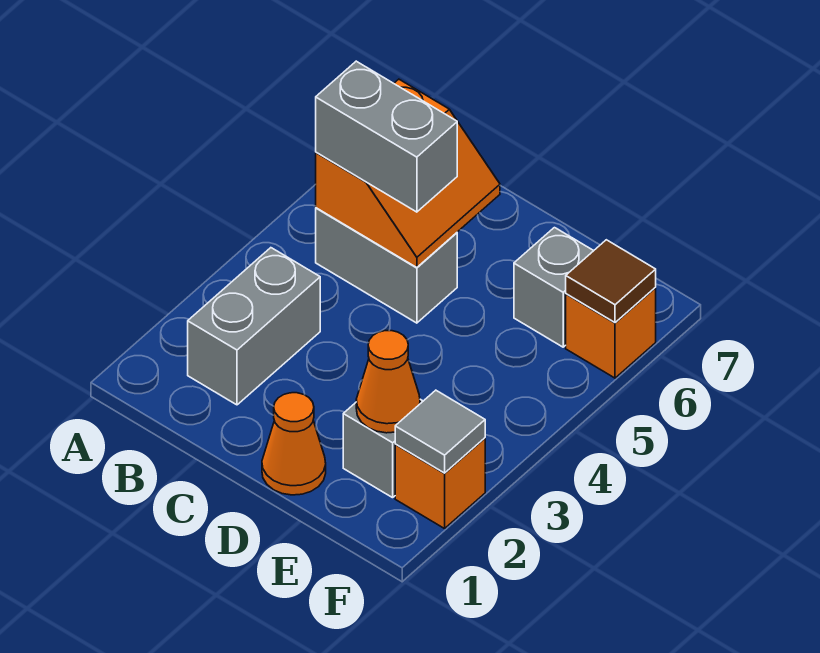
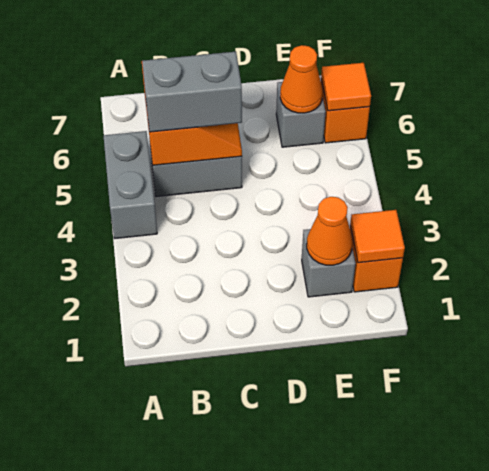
grey brick B2:B3 level 1 -> grey brick A4:A5 level 1
orange cone D1 level 1 -> orange cone E6 level 2
grey tile F2 level 2 -> orange tile F2 level 2
brown tile F6 level 2 -> orange tile F6 level 2

